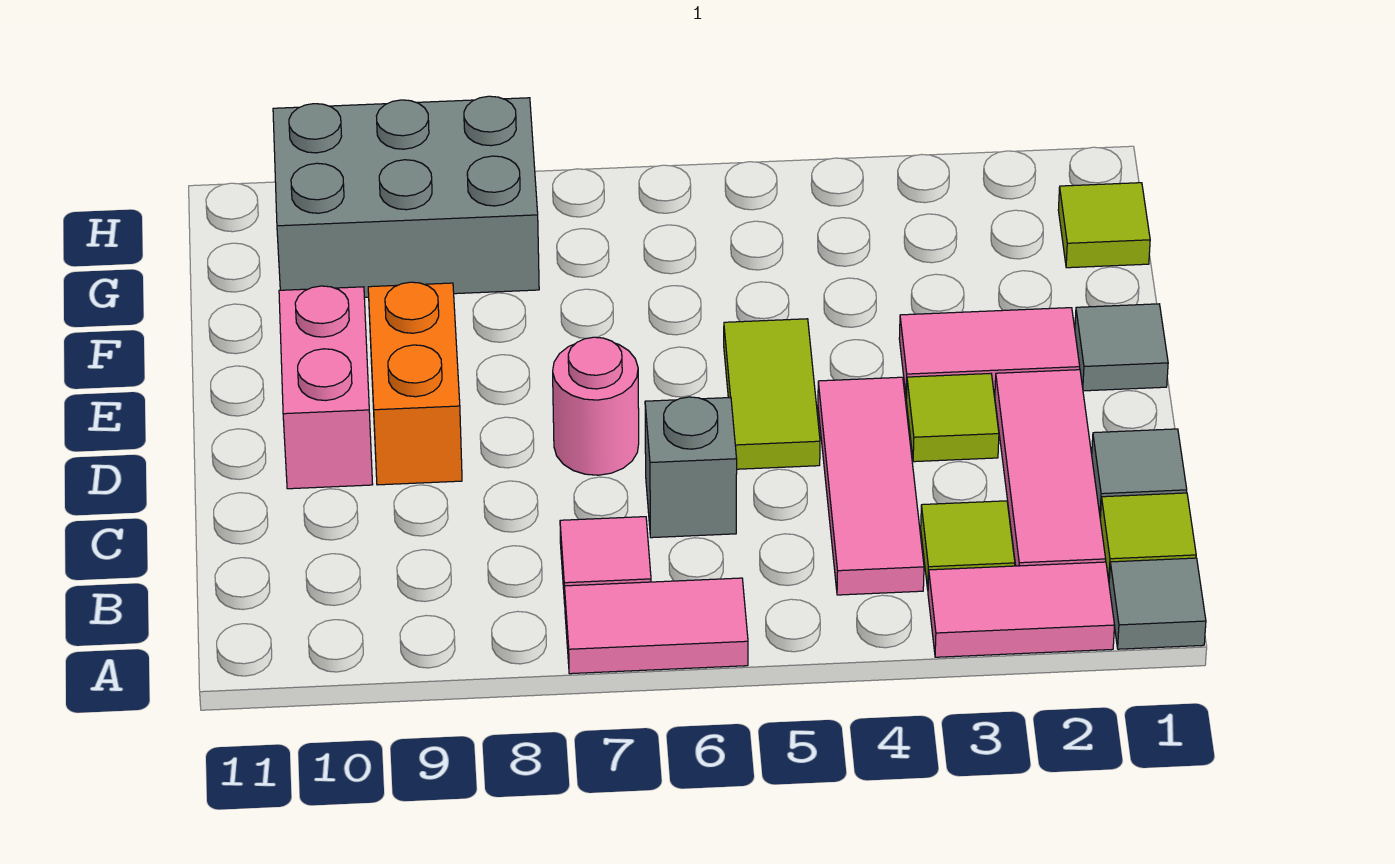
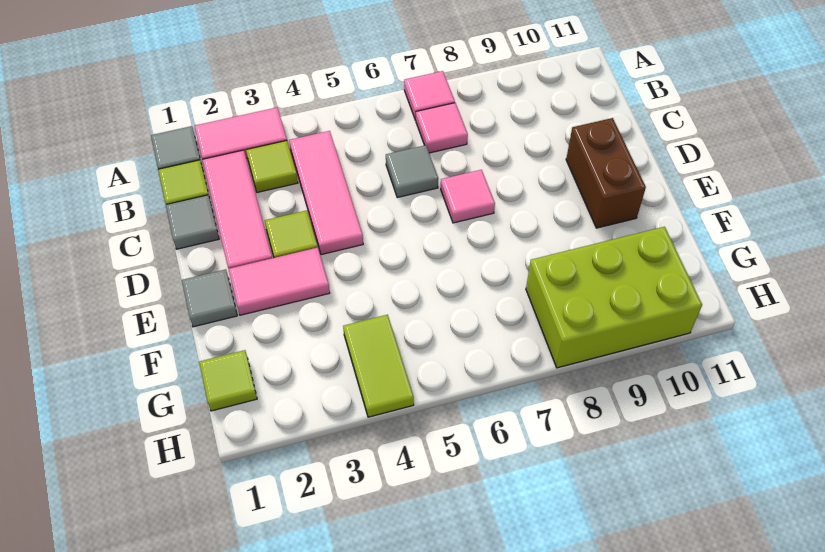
pink tile A6:A7 level 1 -> pink tile A7 level 1
grey brick C6 level 1 -> grey tile C6 level 1
lime tile D5:E5 level 1 -> lime tile G4:H4 level 1
pink round brick D7 level 1 -> pink tile D7 level 1
orange brick D9:E9 level 1 -> none
pink brick D10:E10 level 1 -> brown brick D10:E10 level 1
grey brick G8:H10 level 1 -> lime brick G8:H10 level 1

